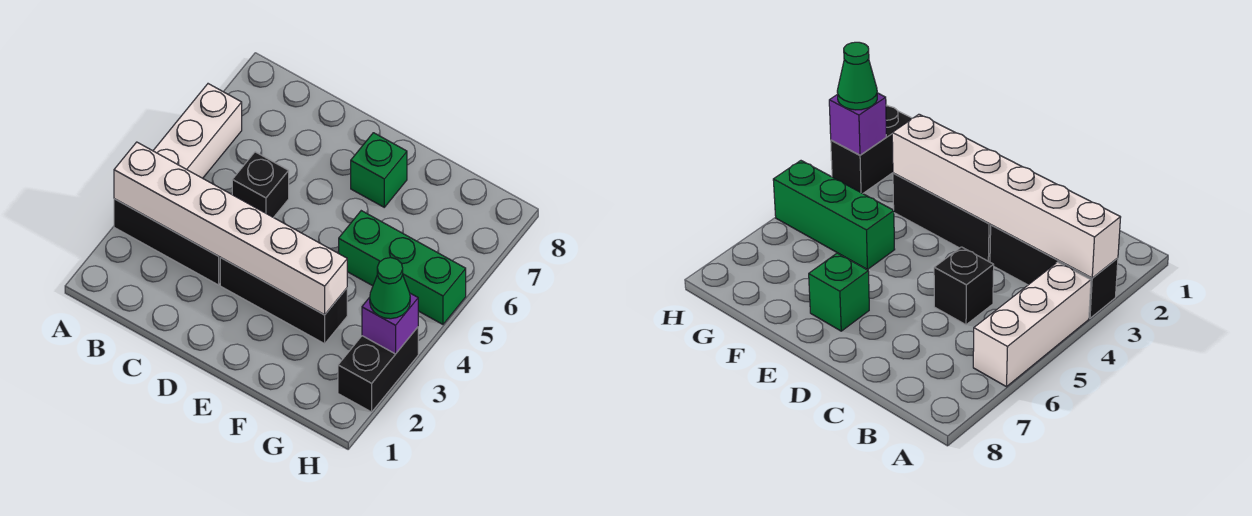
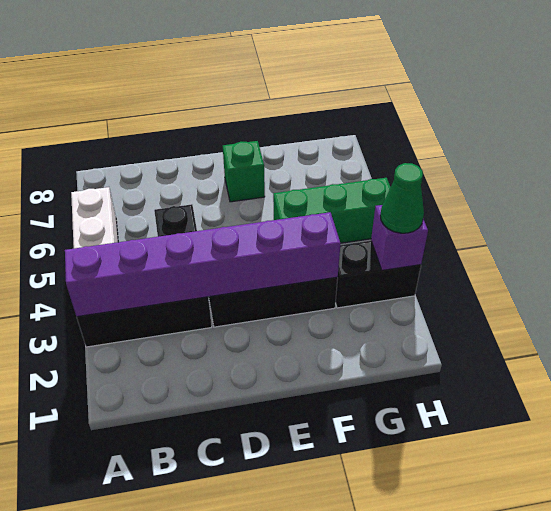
white brick A3:F3 level 2 -> purple brick A3:F3 level 2
black brick H2:H3 level 1 -> black brick G3:H3 level 1

